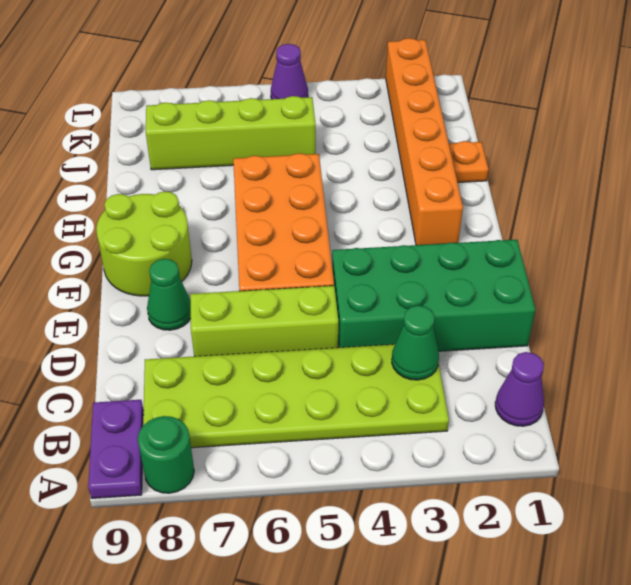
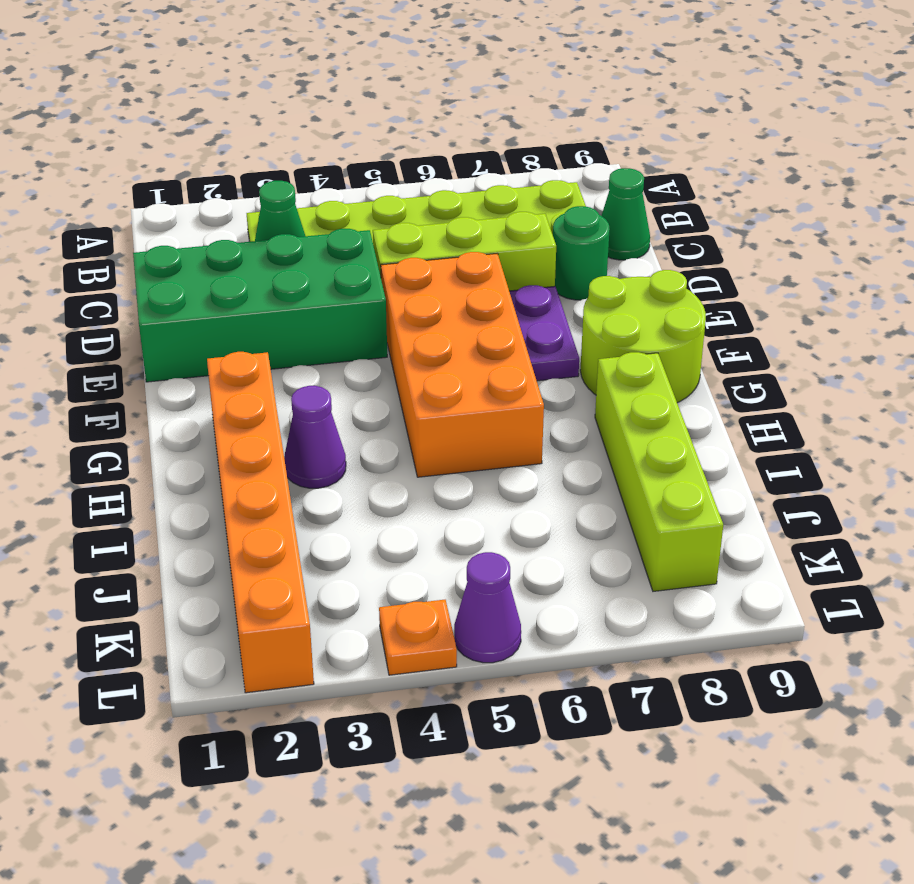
green round brick A8 level 1 -> green round brick D8 level 1
purple plate A9:B9 level 1 -> purple plate E7:F7 level 1
purple cone B1 level 1 -> purple cone H3 level 1
green cone E8 level 1 -> green cone C9 level 1
orange plate I1 level 1 -> orange plate L4 level 1
lime brick J5:J8 level 1 -> lime brick H8:K8 level 1

